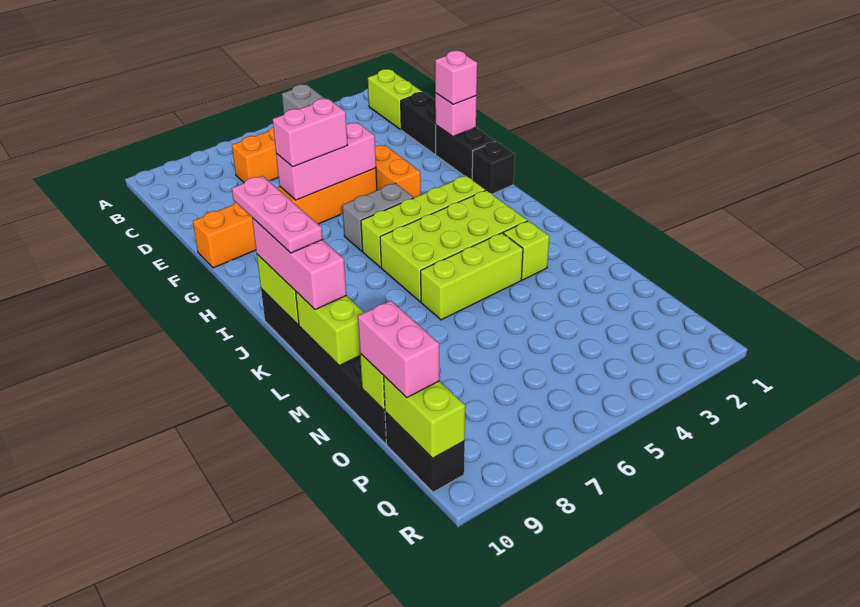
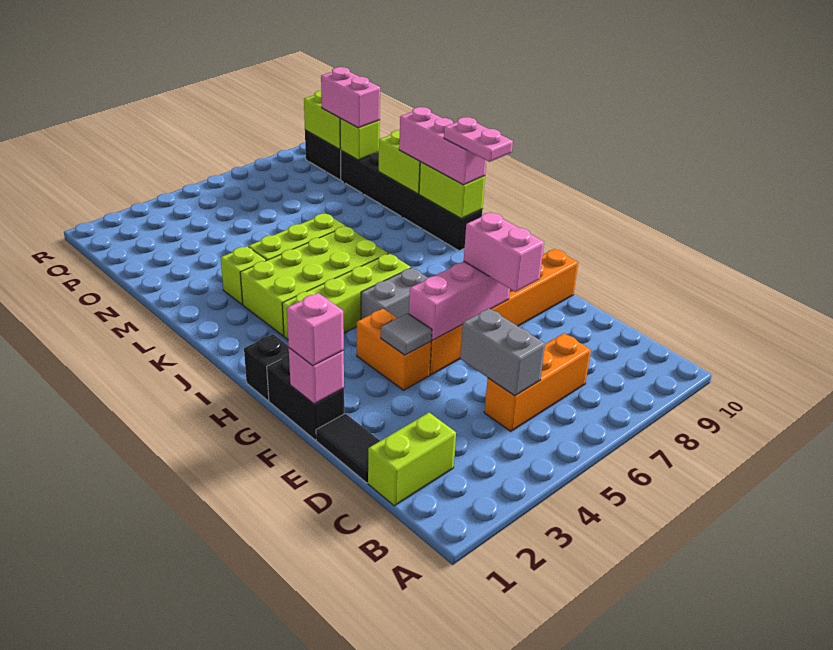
lime brick B1:C1 level 1 -> lime brick C1:C2 level 1
black brick D1:E1 level 1 -> black tile D1:E1 level 1
none -> grey tile F4 level 2
pink brick F6:F7 level 3 -> pink brick E7:F7 level 3
pink plate I10:K10 level 4 -> pink plate I10:J10 level 4

